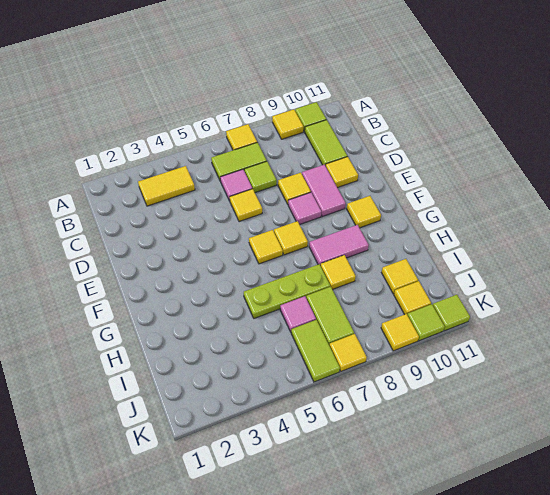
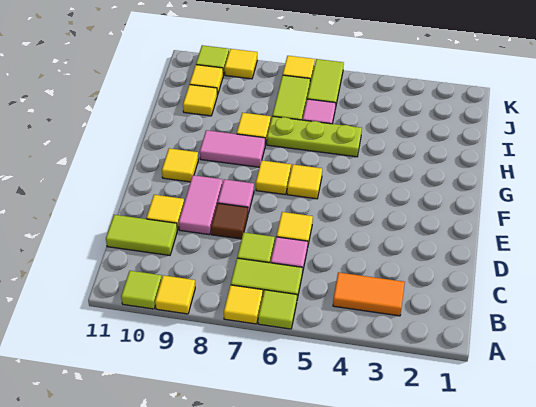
yellow tile B3:B4 level 1 -> orange tile B3:B4 level 1
lime tile B10:C10 level 1 -> lime tile C10:C11 level 1
yellow tile D8 level 1 -> brown tile D8 level 1
lime tile K11 level 1 -> lime tile A6 level 1

